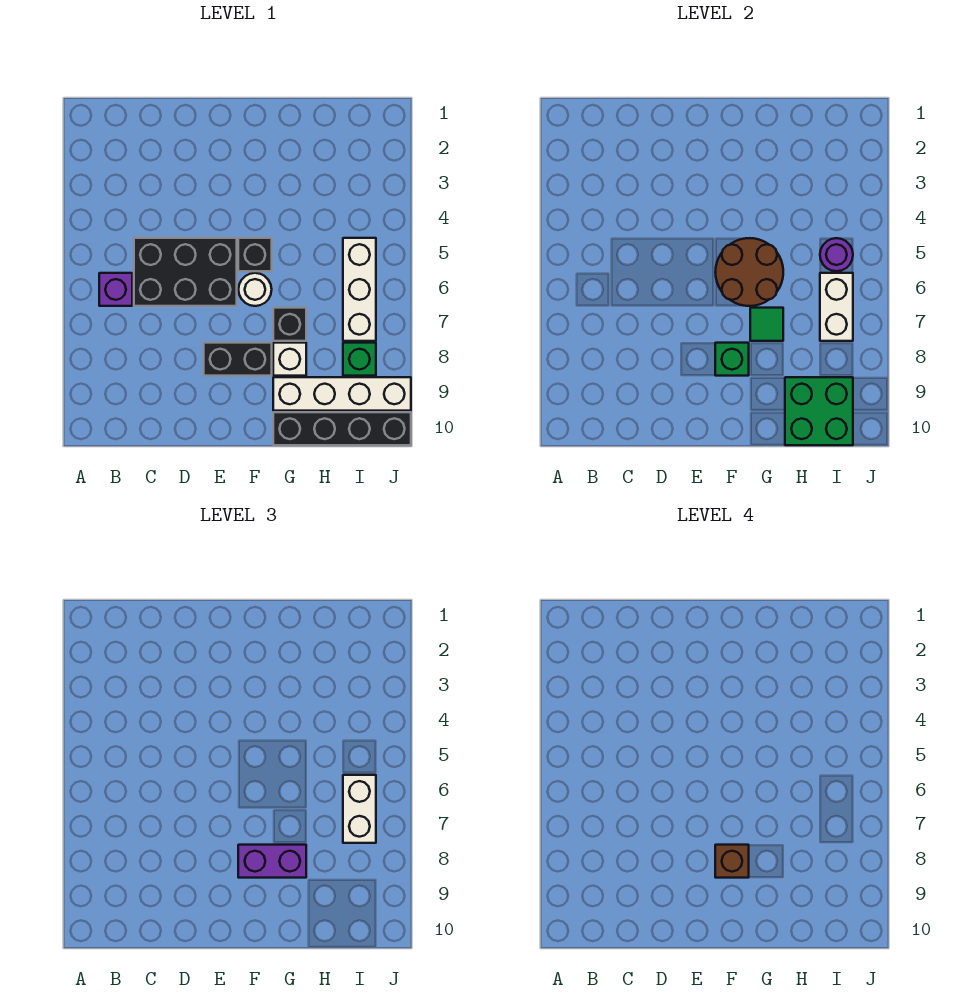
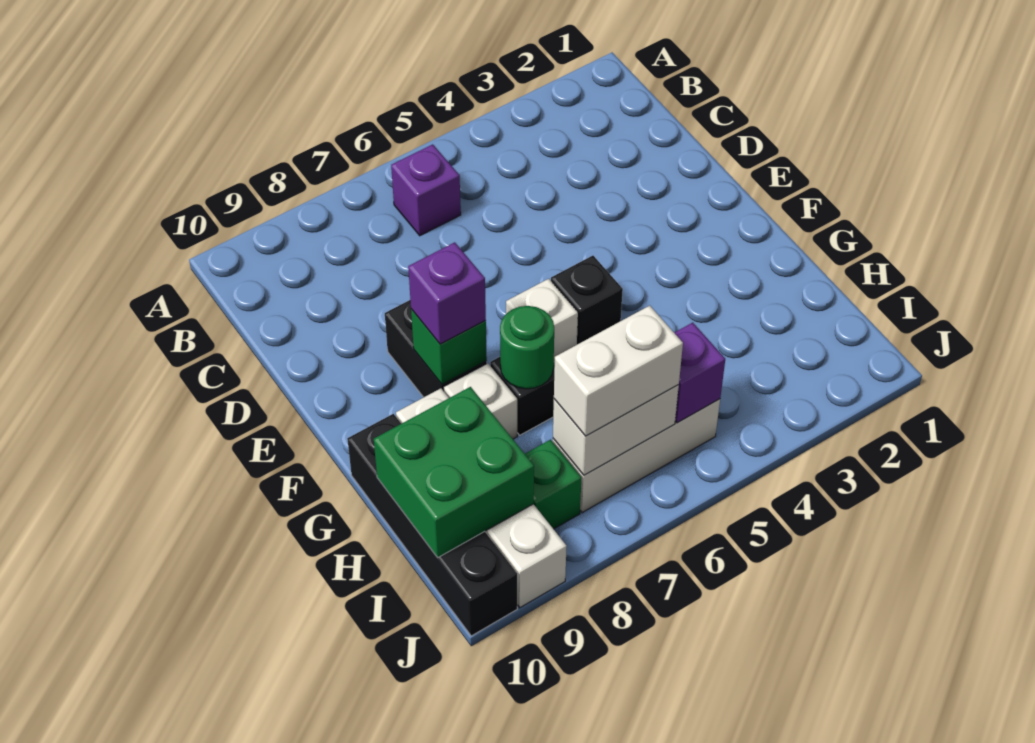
black brick C5:E6 level 1 -> none
brown round brick F5:G6 level 2 -> none
white round brick F6 level 1 -> white brick F6 level 1
purple brick F8:G8 level 3 -> purple brick F8 level 3
brown brick F8 level 4 -> none
green tile G7 level 2 -> green round brick G7 level 2
purple round brick I5 level 2 -> purple brick I5 level 2

